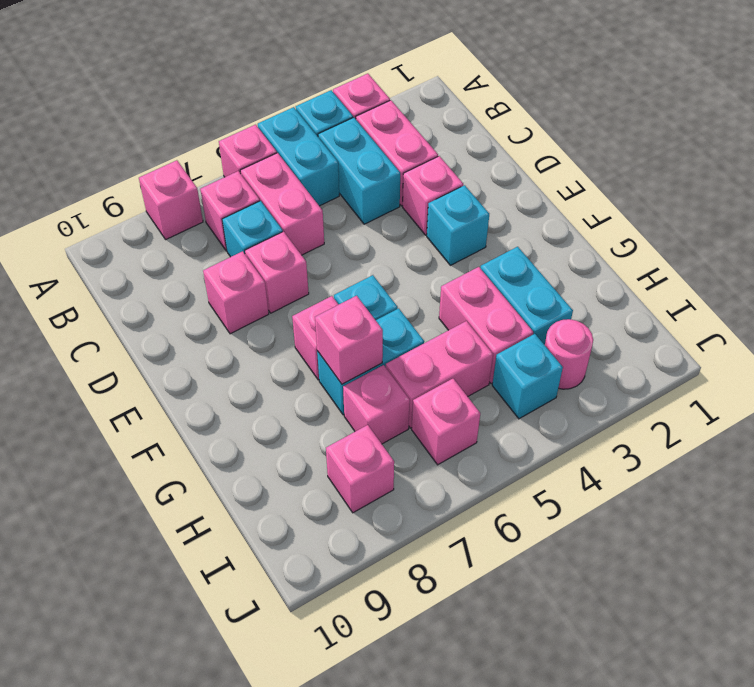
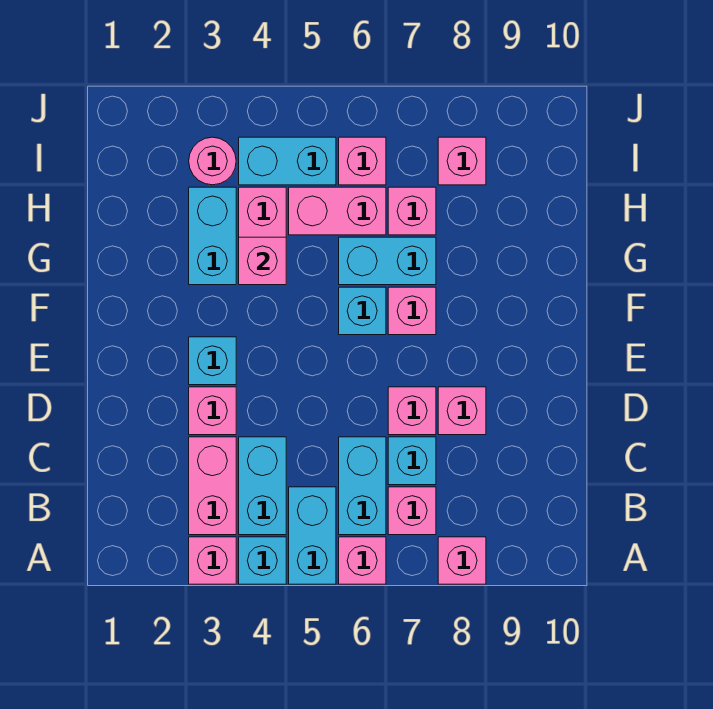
pink brick B6:C6 level 1 -> cyan brick B6:C6 level 1
pink brick G7 level 2 -> pink brick G4 level 2
cyan brick I4 level 1 -> cyan brick I4:I5 level 1

